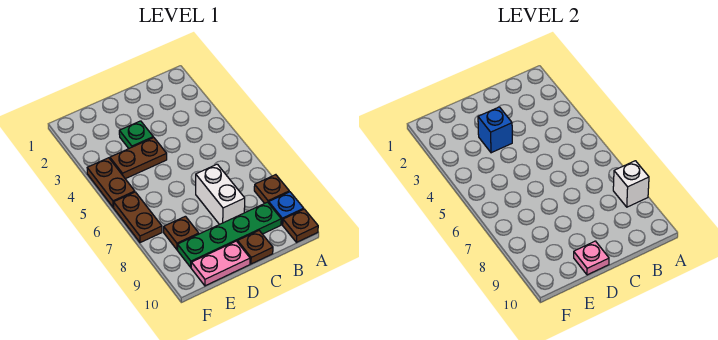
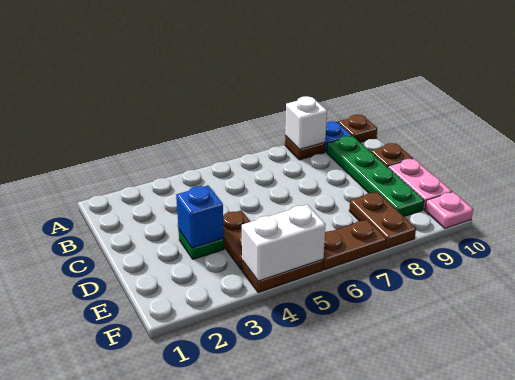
white brick C7:C8 level 1 -> white brick F4:F5 level 2
pink plate D10 level 2 -> pink plate F10 level 1
brown plate E8 level 1 -> brown plate E8:F8 level 1

